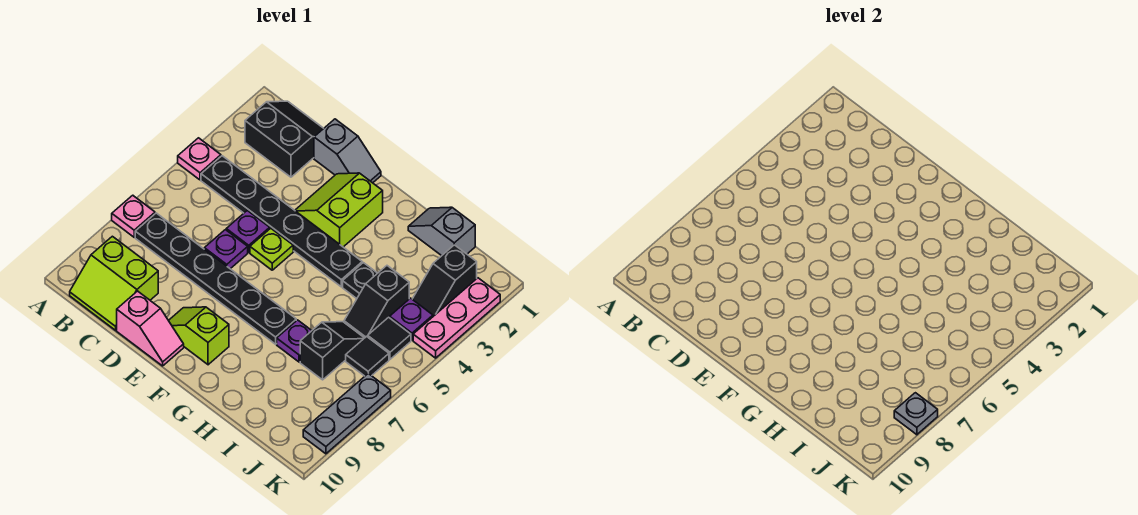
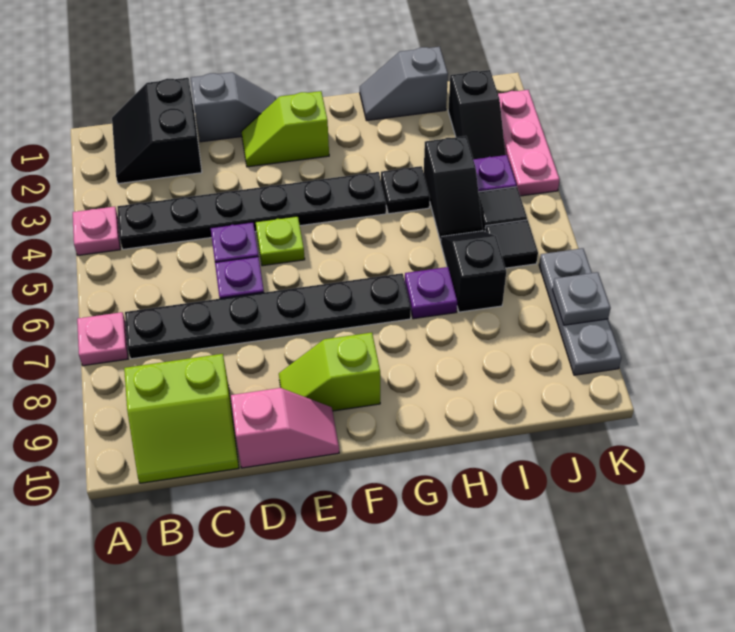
black slope B1:C2 level 1 top 2 -> black slope B1:C2 level 1 top C
lime slope E2:F3 level 1 top F -> lime slope E2:F2 level 1 top F

